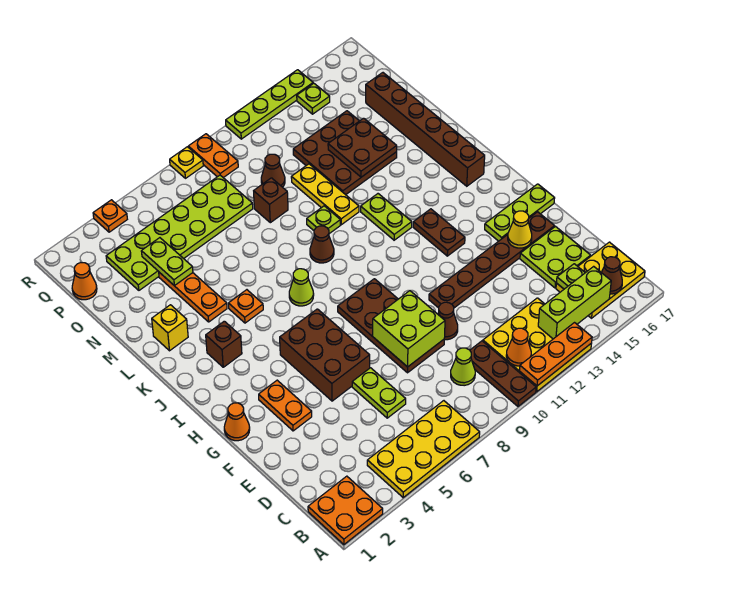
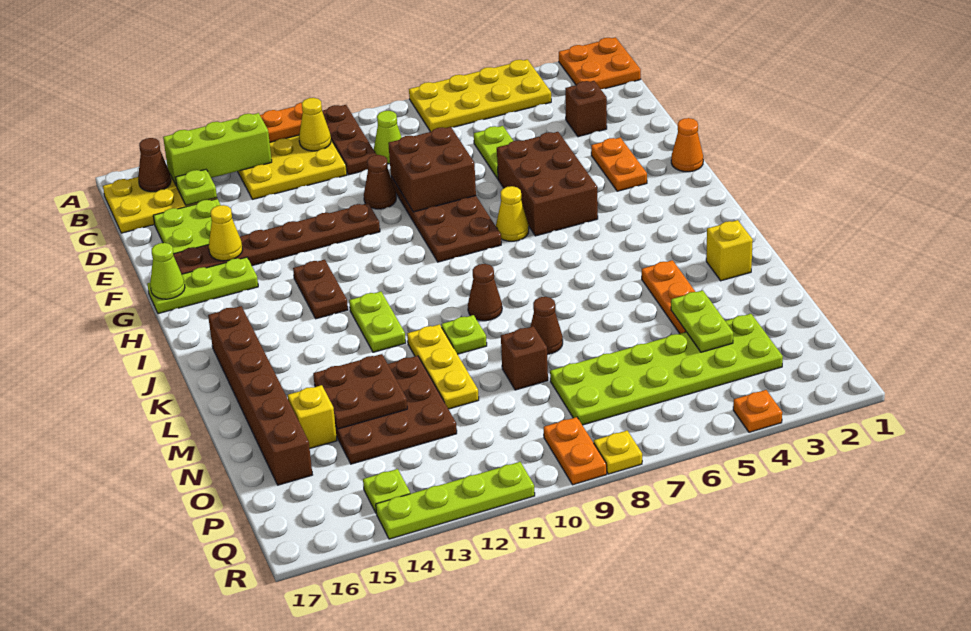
orange cone B11 level 2 -> yellow cone B11 level 2
lime brick E8:F9 level 2 -> brown brick E8:F9 level 2
none -> yellow cone H7 level 1
brown brick J3 level 1 -> brown brick D3 level 1
lime cone J7 level 1 -> lime cone G17 level 2
orange plate K5 level 1 -> none
none -> yellow brick N15 level 1
brown cone O10 level 1 -> brown cone M8 level 1
orange cone P1 level 1 -> none

